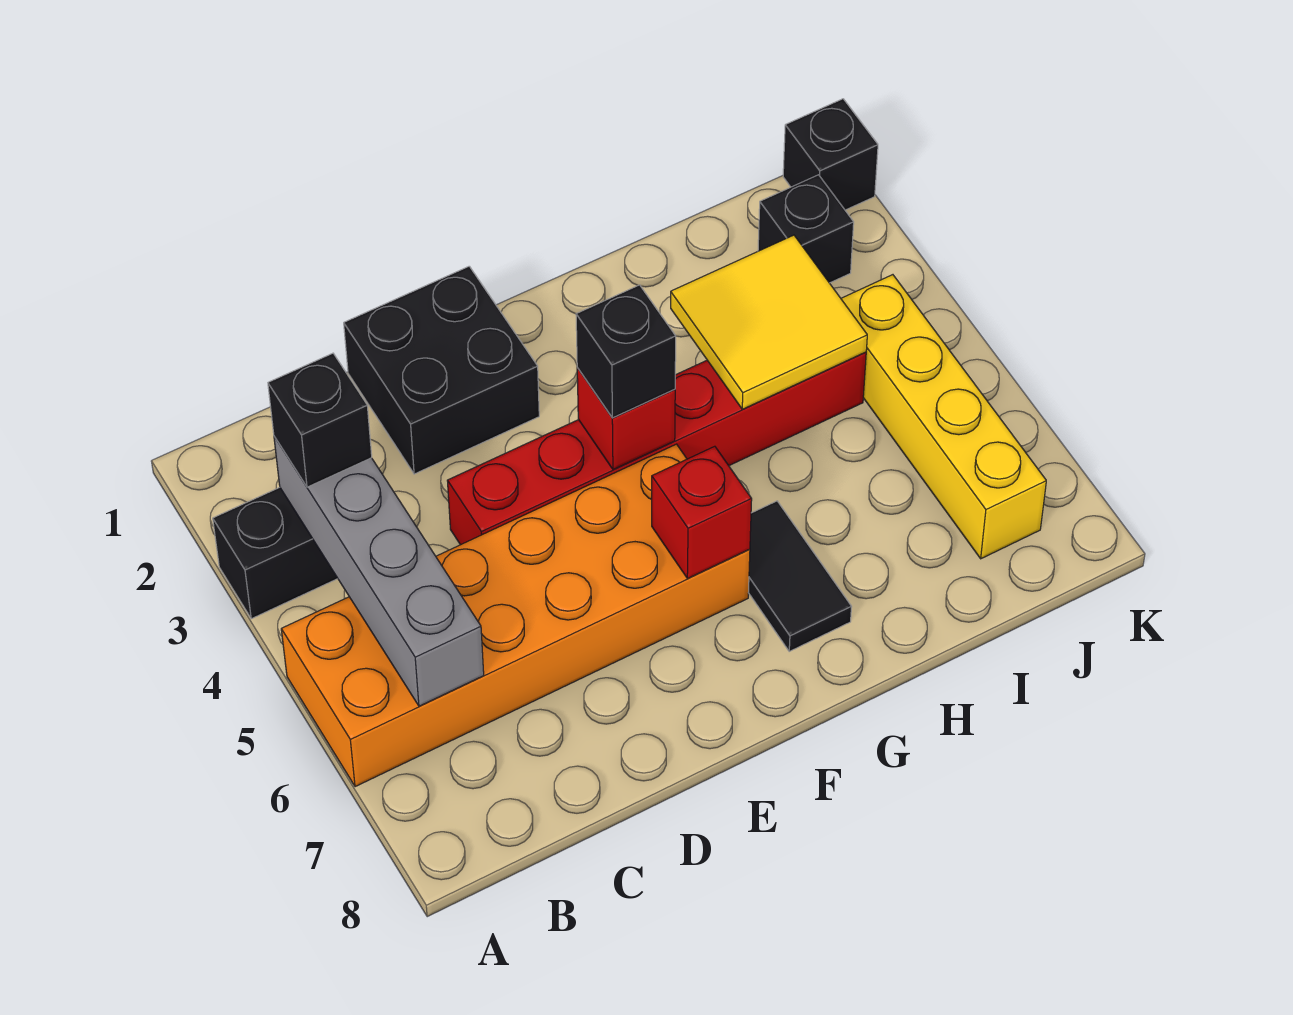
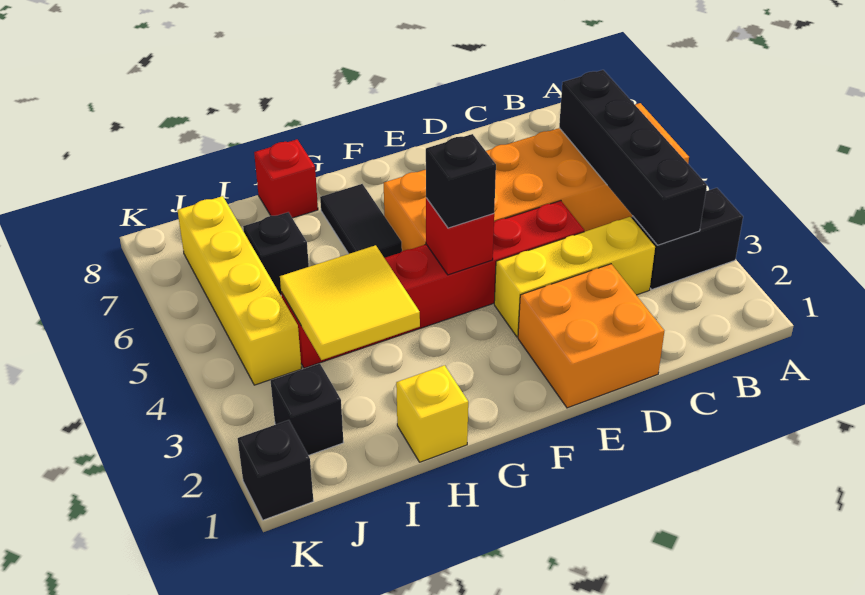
grey brick B3:B6 level 2 -> black brick B3:B6 level 2
black brick B3 level 3 -> black brick I6 level 1
none -> yellow brick C3:E3 level 1
black brick D1:E2 level 1 -> orange brick D1:E2 level 1
red brick F6 level 2 -> red brick H8 level 1
none -> yellow brick H1 level 1

